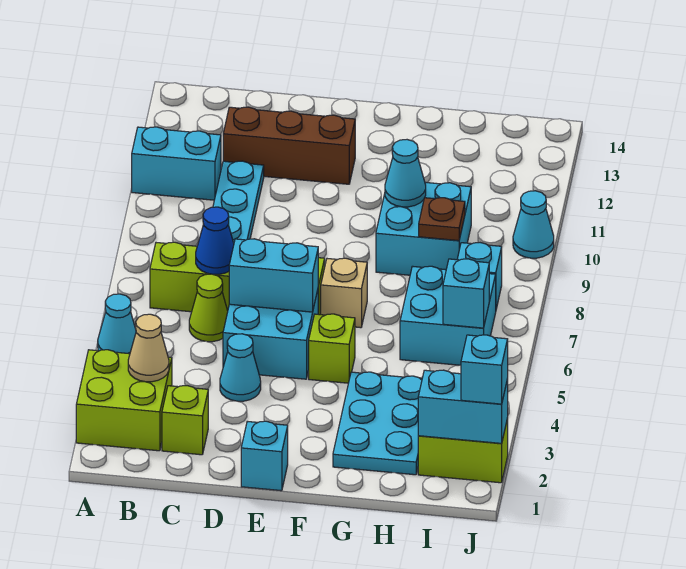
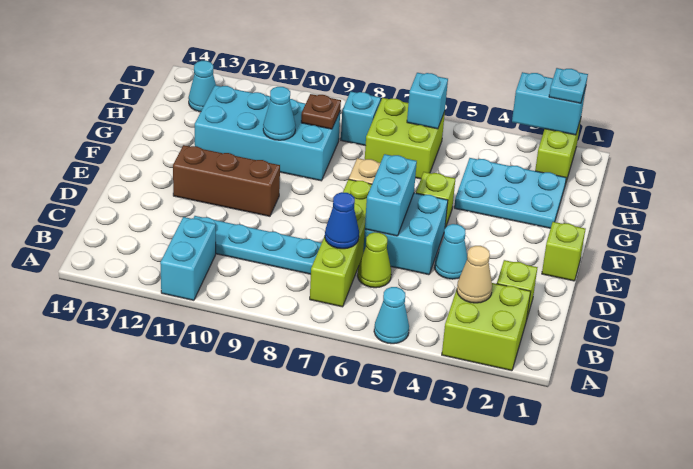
brown brick C12:E12 level 1 -> brown brick E10:E12 level 1
cyan brick E1 level 1 -> lime brick E1 level 1
cyan brick G9:H10 level 1 -> cyan brick G9:H12 level 1
cyan brick H6:I7 level 1 -> lime brick H6:I7 level 1
cyan brick I2:J2 level 2 -> cyan brick J2:J3 level 2
cyan brick J2 level 3 -> cyan plate J2 level 3
cyan cone J10 level 1 -> cyan cone I13 level 1

